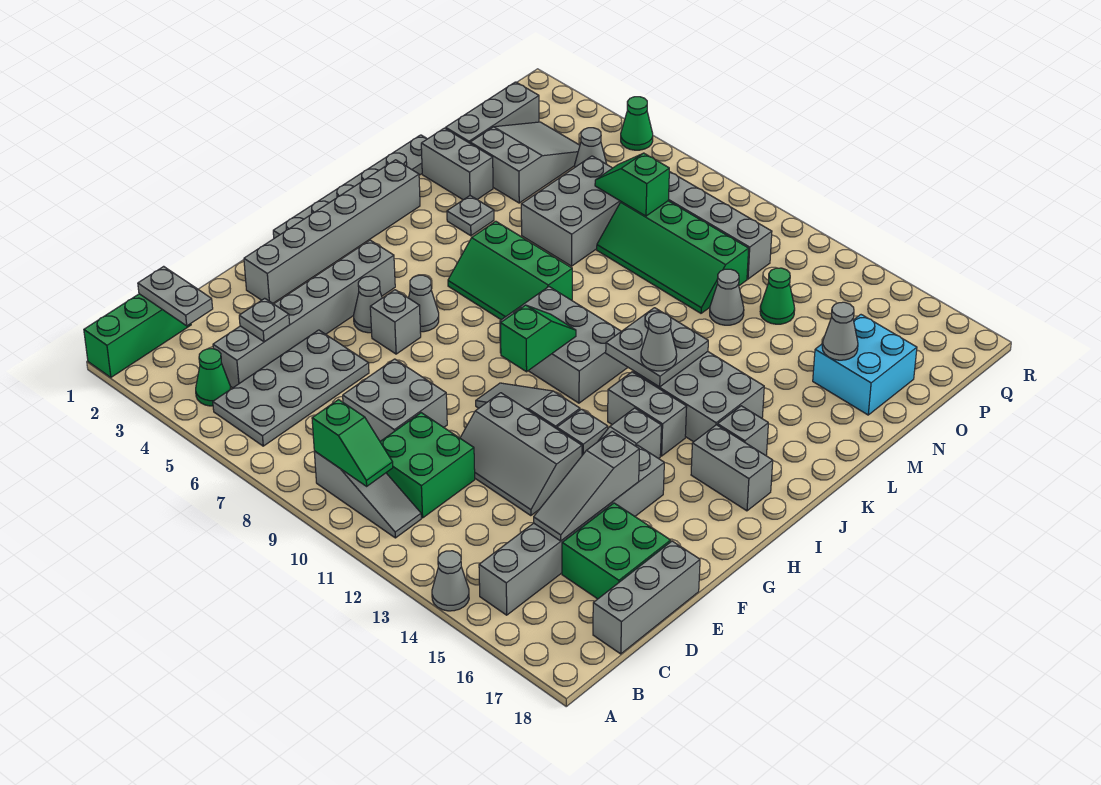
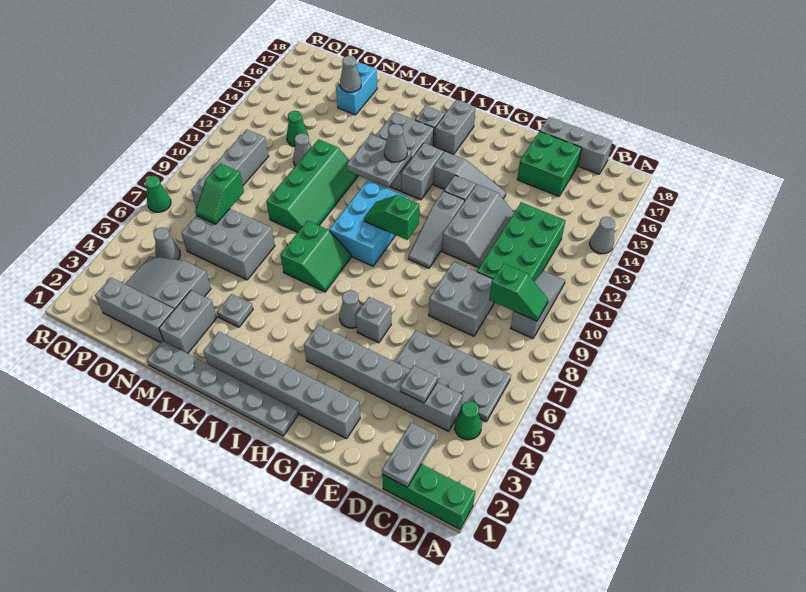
green slope B9:B10 level 2 top 9 -> green slope B9:C9 level 2 top C
grey brick B15:G15 level 1 -> none
green brick C10:D11 level 1 -> green brick C10:D13 level 1
grey slope D15:F15 level 2 top F -> none
grey cone G5 level 1 -> none
grey brick I9:J11 level 1 -> cyan brick I9:J11 level 1
green slope J6:K8 level 1 top K -> green slope J7:K8 level 1 top K
green slope N8:O11 level 1 top O -> green slope L9:M12 level 1 top M
cyan brick N16:O17 level 1 -> cyan brick N16:N17 level 1
green cone R5 level 1 -> green cone R7 level 1

